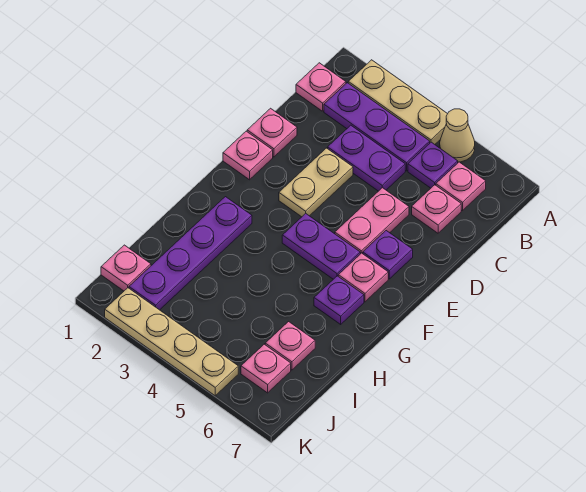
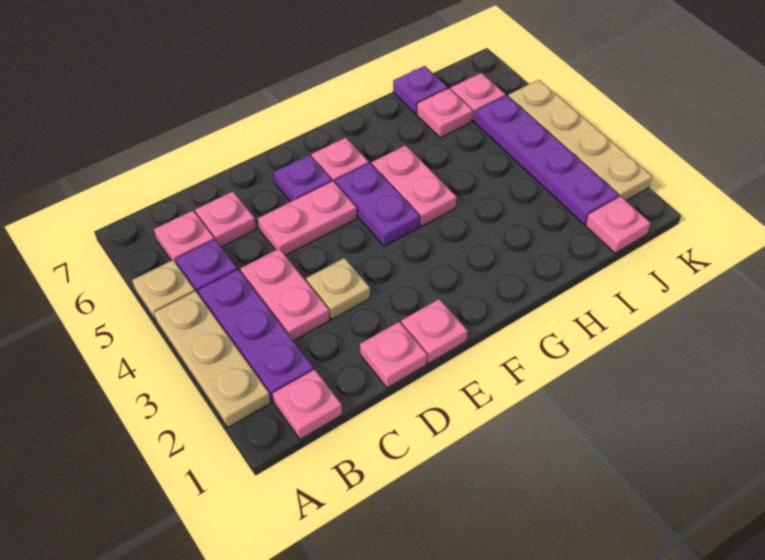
tan cone A5 level 1 -> tan plate A5 level 1
purple plate C3:C4 level 1 -> pink plate C3:C4 level 1
tan plate D3:E3 level 1 -> tan plate D3 level 1
purple plate G2:J2 level 1 -> purple plate J2:J5 level 1
none -> pink plate G4:G5 level 1
purple plate G6 level 1 -> purple plate I7 level 1

